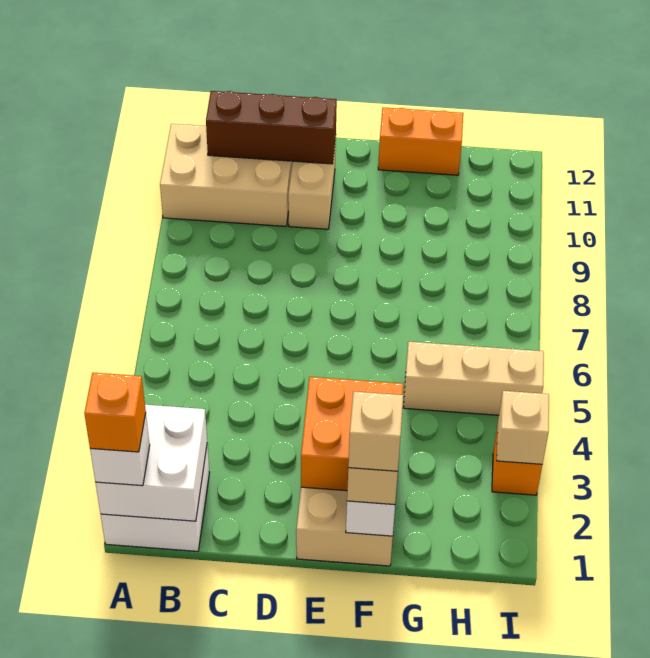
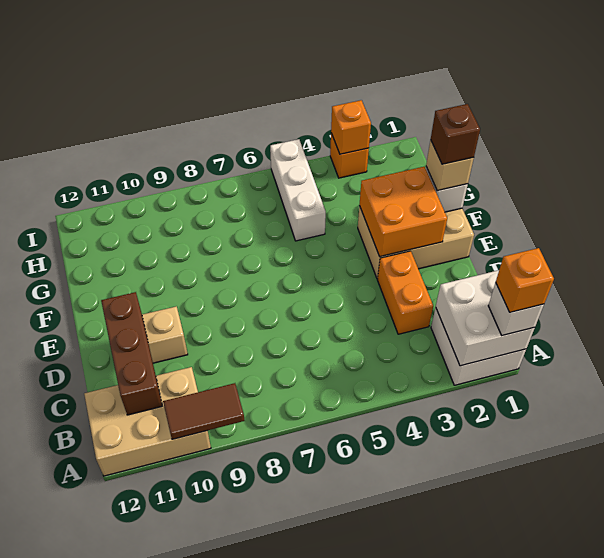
none -> brown tile A9:A10 level 2
tan brick A10:C11 level 1 -> tan brick A10:B12 level 1
tan brick F1 level 4 -> brown brick F1 level 4
orange brick F12:G12 level 1 -> orange brick C3:D3 level 1
tan brick G5:I5 level 1 -> white brick G5:I5 level 1
tan brick I3 level 2 -> orange brick I3 level 2

